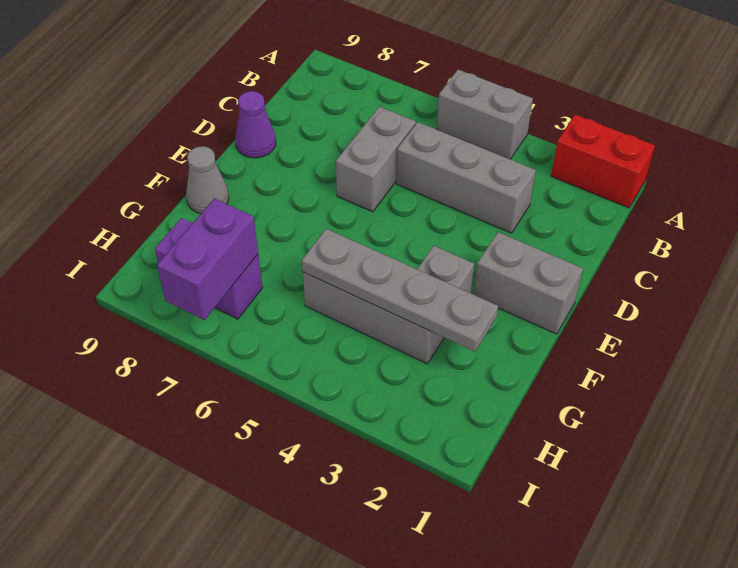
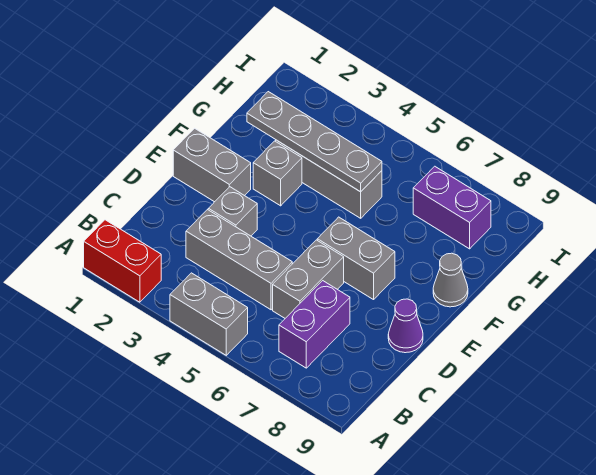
none -> grey brick D3 level 1
none -> grey brick E6:E7 level 1
purple brick H7:I7 level 2 -> purple brick B7:C7 level 1

